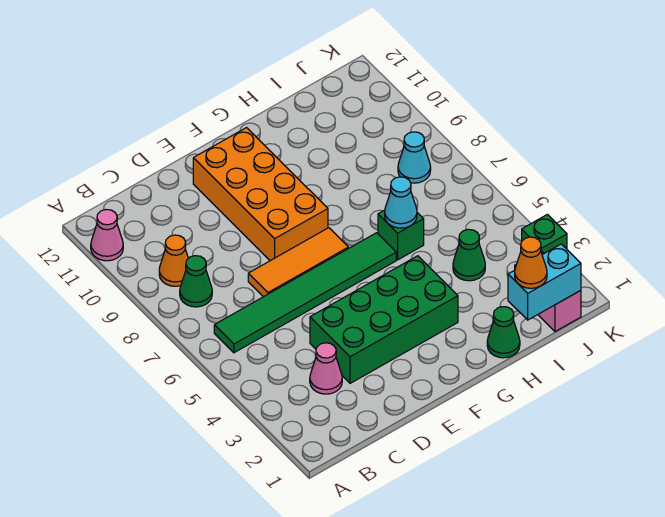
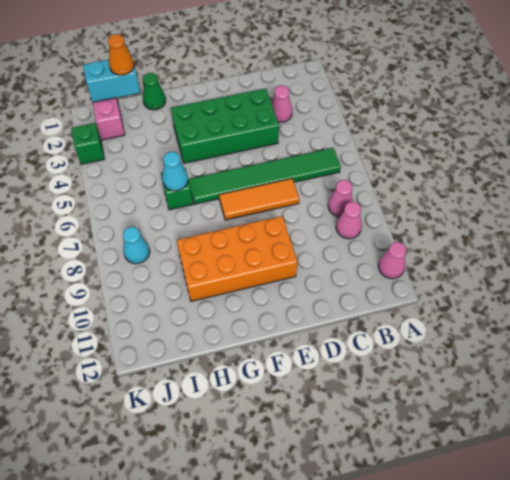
green cone B8 level 1 -> pink cone B8 level 1
orange cone B9 level 1 -> pink cone B9 level 1
orange brick E8:F11 level 1 -> orange brick E9:H10 level 1
green cone I4 level 1 -> none

